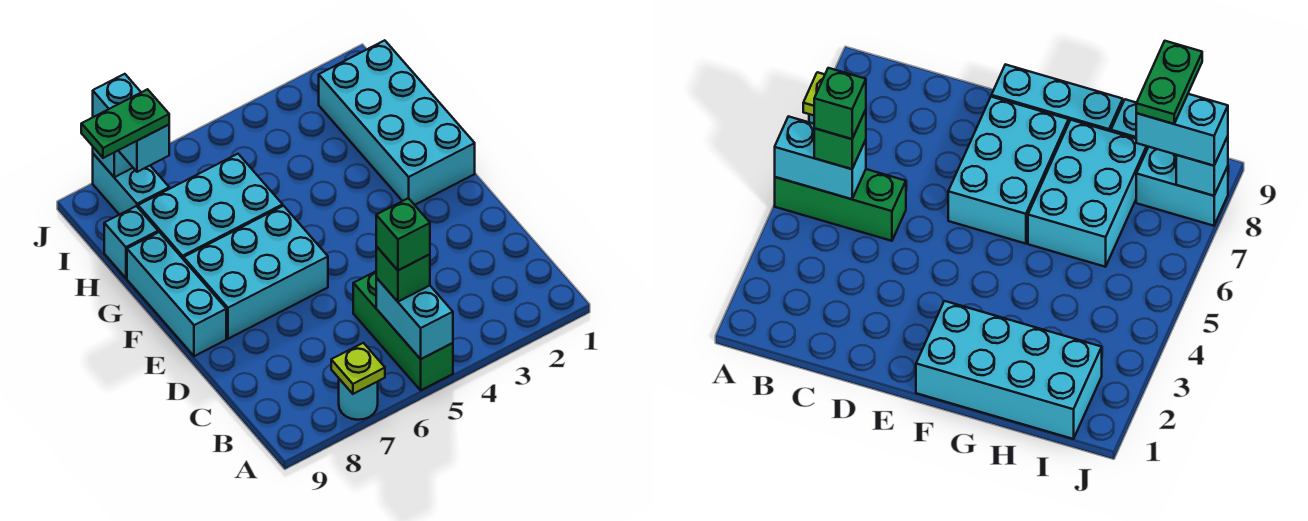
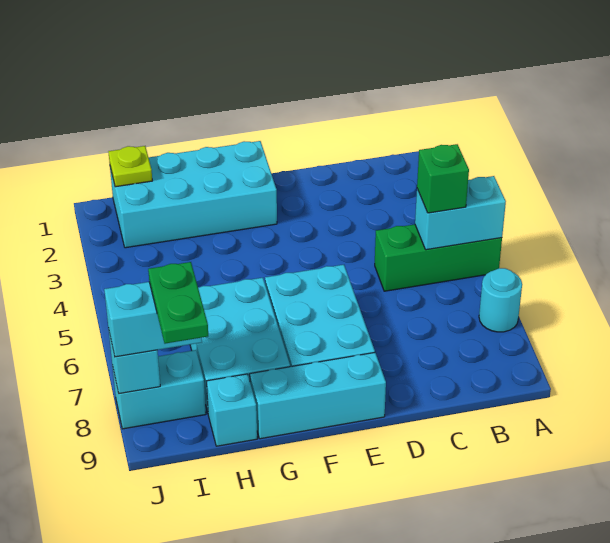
lime plate A7 level 2 -> lime plate I1 level 2
green brick B5 level 4 -> none

